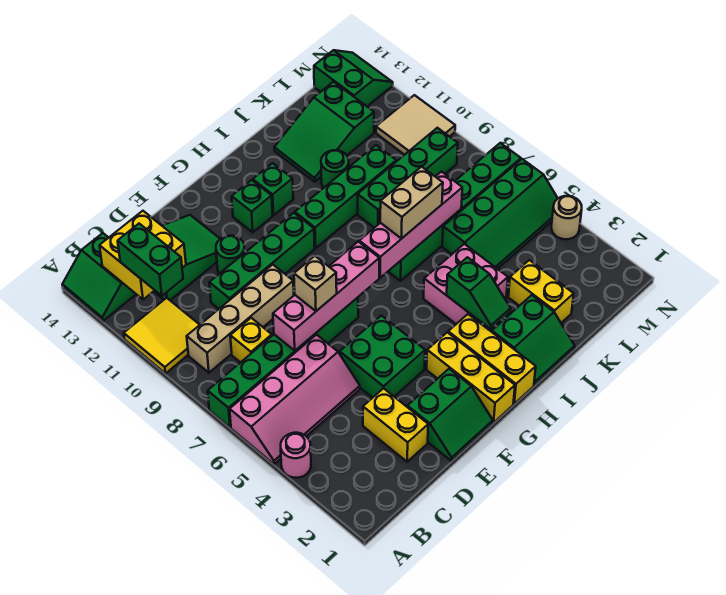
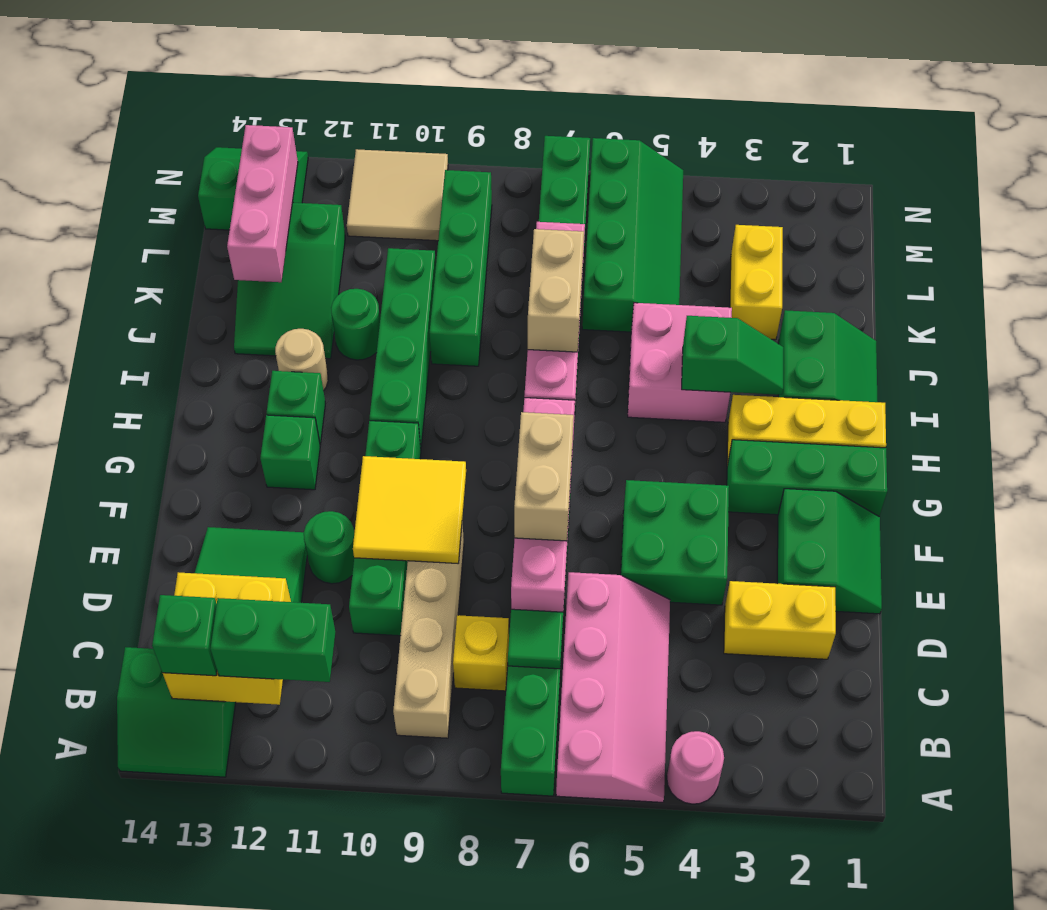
yellow tile A10:B11 level 1 -> yellow tile E9:F10 level 2
none -> green brick B13 level 3
none -> green tile C7 level 2
tan brick E7 level 3 -> tan brick E7:F7 level 3
yellow brick G1:G3 level 1 -> green brick G1:G3 level 1
yellow brick K2:K3 level 1 -> yellow brick K3:L3 level 1
none -> pink brick K13:M13 level 2
tan round brick N4 level 1 -> tan round brick I12 level 1

